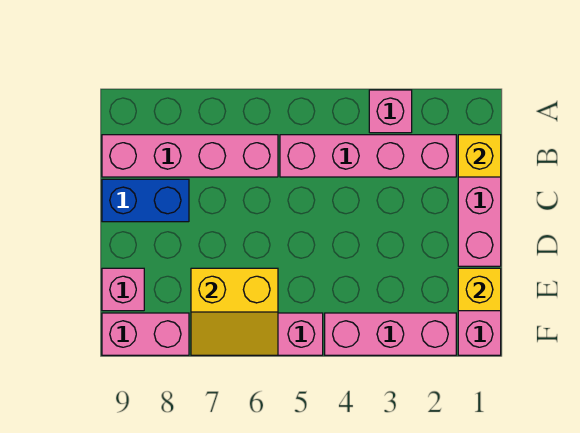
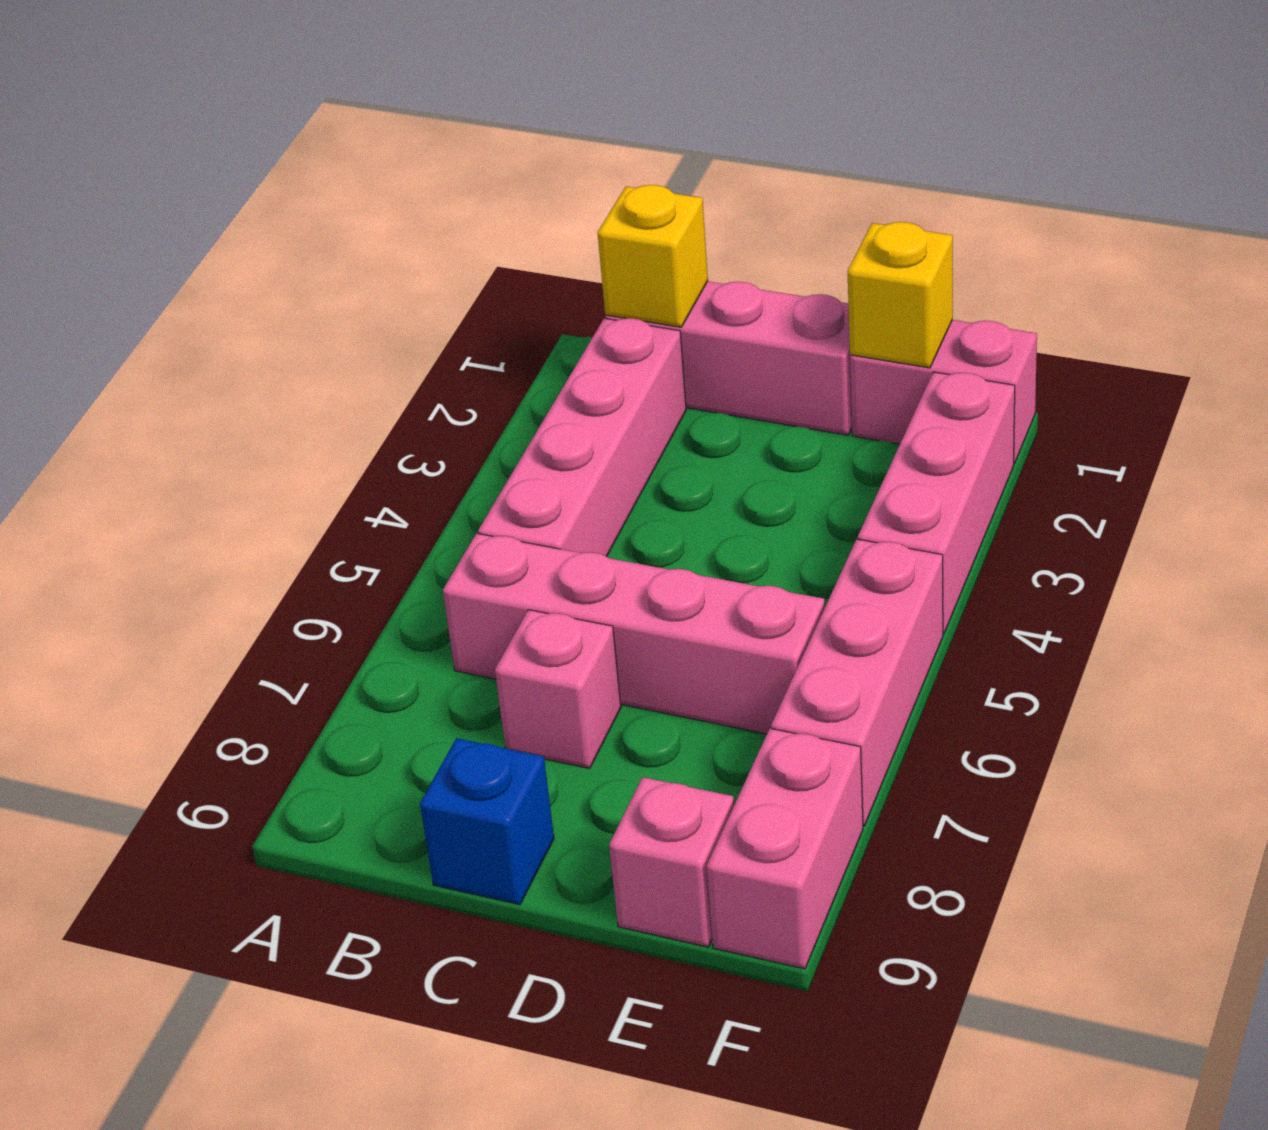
pink brick A3 level 1 -> pink brick C7 level 1
pink brick B6:B9 level 1 -> pink brick B6:E6 level 1
blue brick C8:C9 level 1 -> blue brick C9 level 1
yellow slope E6:F7 level 2 top E -> none

